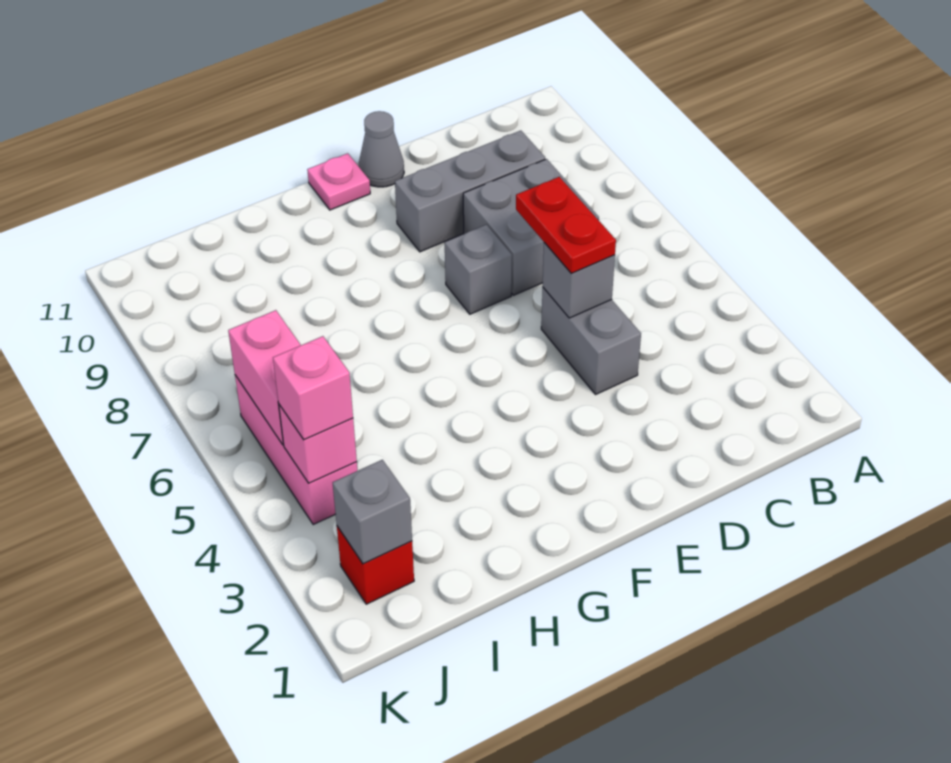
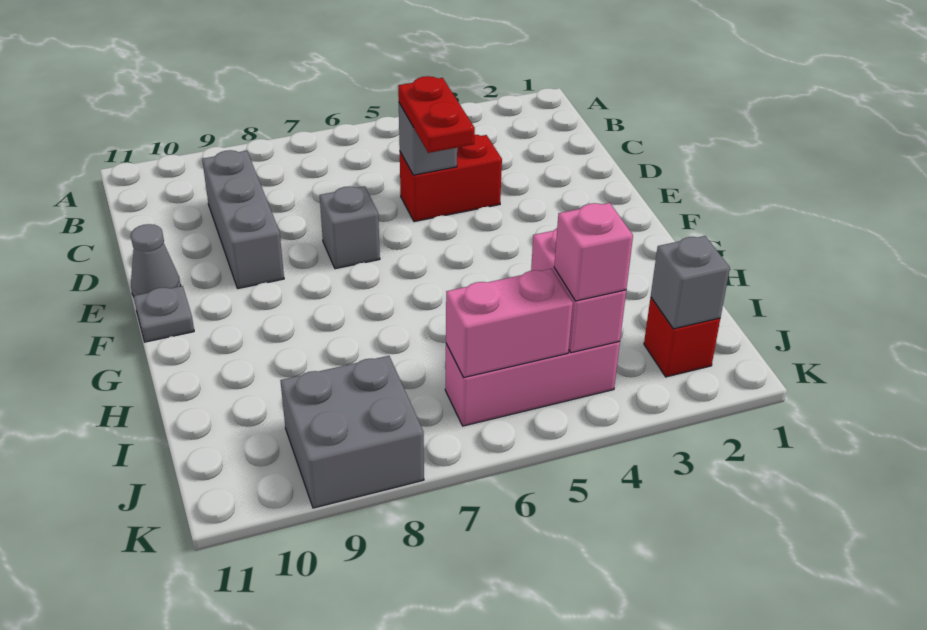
grey brick C7:D8 level 1 -> grey brick J8:K9 level 1
grey brick D4:D5 level 1 -> red brick D4:D5 level 1
red plate D5:D6 level 3 -> red plate D5:E5 level 3
pink plate F11 level 1 -> grey plate F11 level 1
pink brick J4 level 2 -> pink brick I4:J4 level 2

